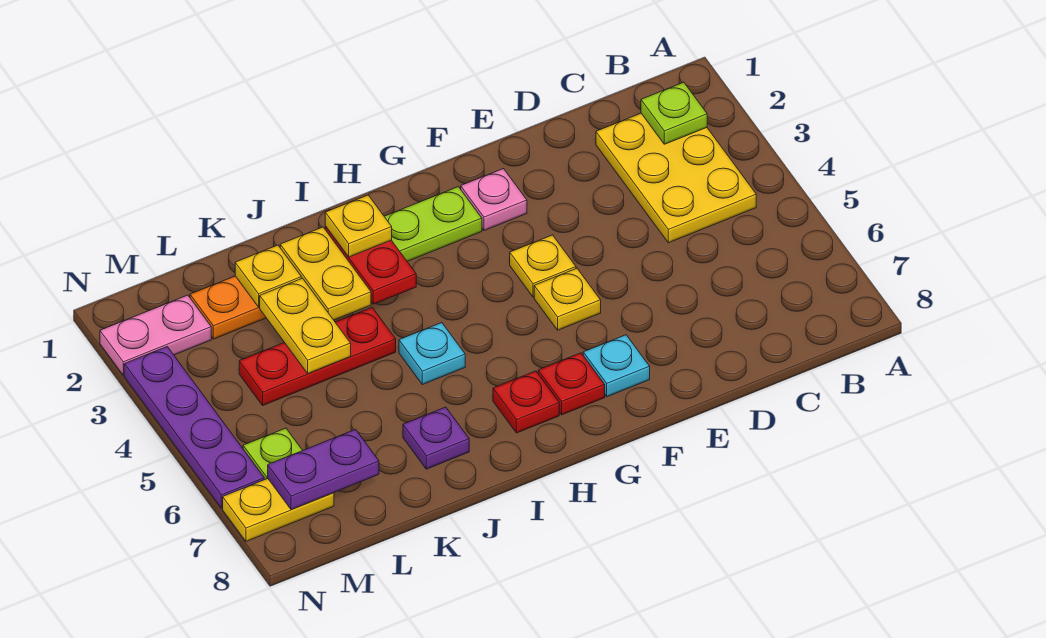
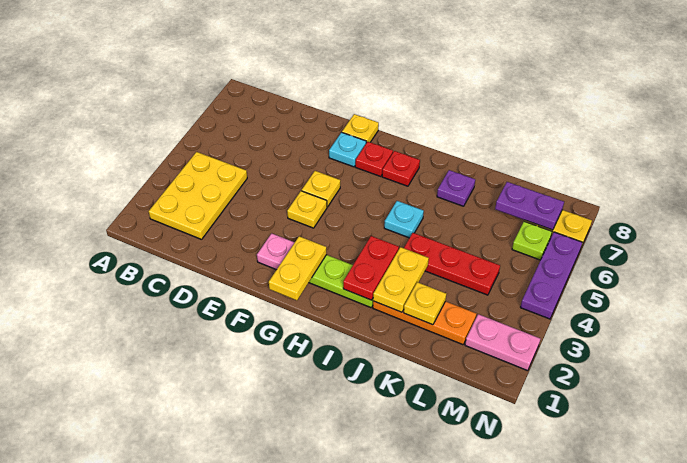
lime plate B2 level 2 -> none
yellow plate I2 level 3 -> yellow plate F8 level 1
yellow plate K3:K4 level 2 -> yellow plate G1:G2 level 2
purple plate N3:N6 level 1 -> purple plate N4:N6 level 1

